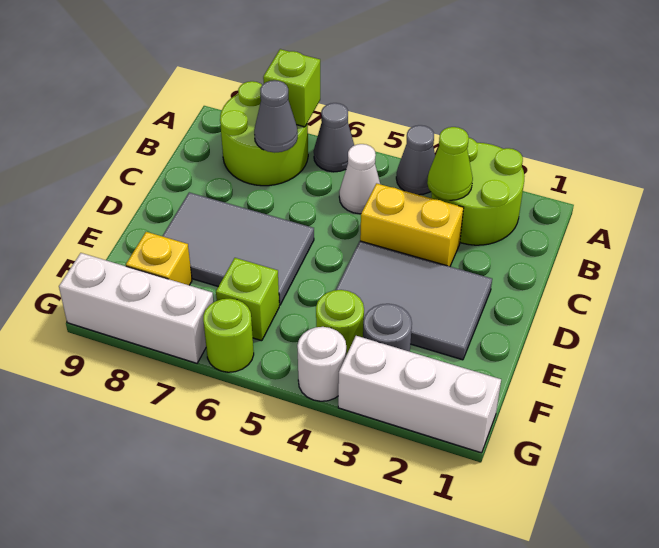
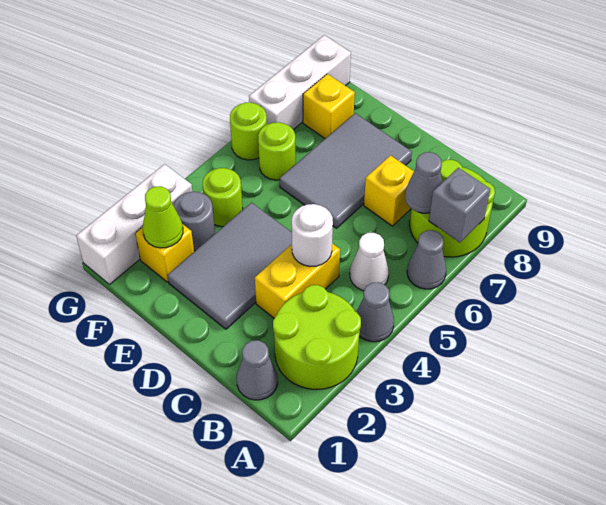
lime brick A7 level 2 -> grey brick A7 level 2
none -> grey cone B1 level 1
lime cone B3 level 2 -> lime cone F2 level 2
none -> yellow brick C7 level 1
none -> yellow brick F2 level 1
lime brick F6 level 1 -> lime round brick F6 level 1
white round brick G4 level 1 -> white round brick C4 level 2

